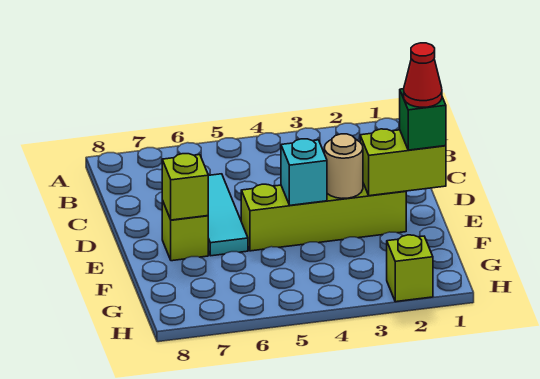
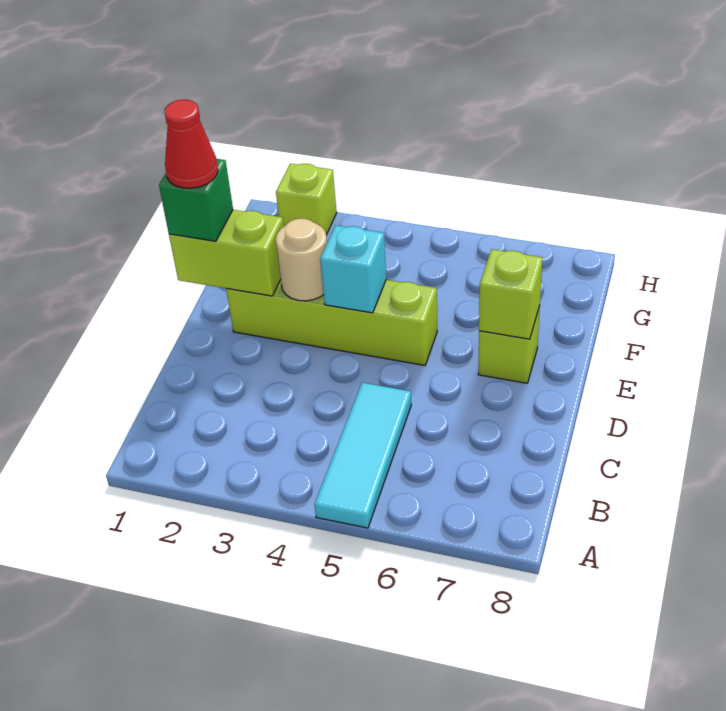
cyan tile C6:E6 level 1 -> cyan tile A5:C5 level 1

